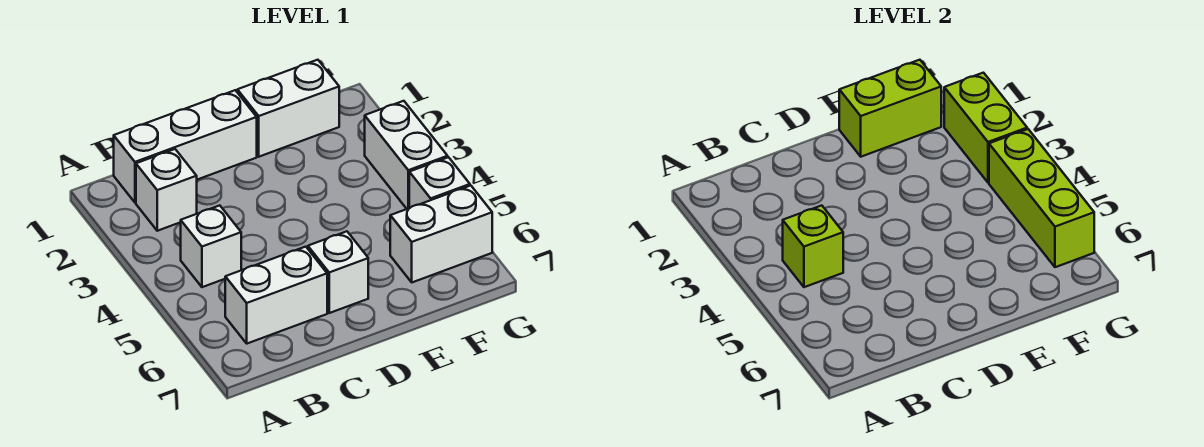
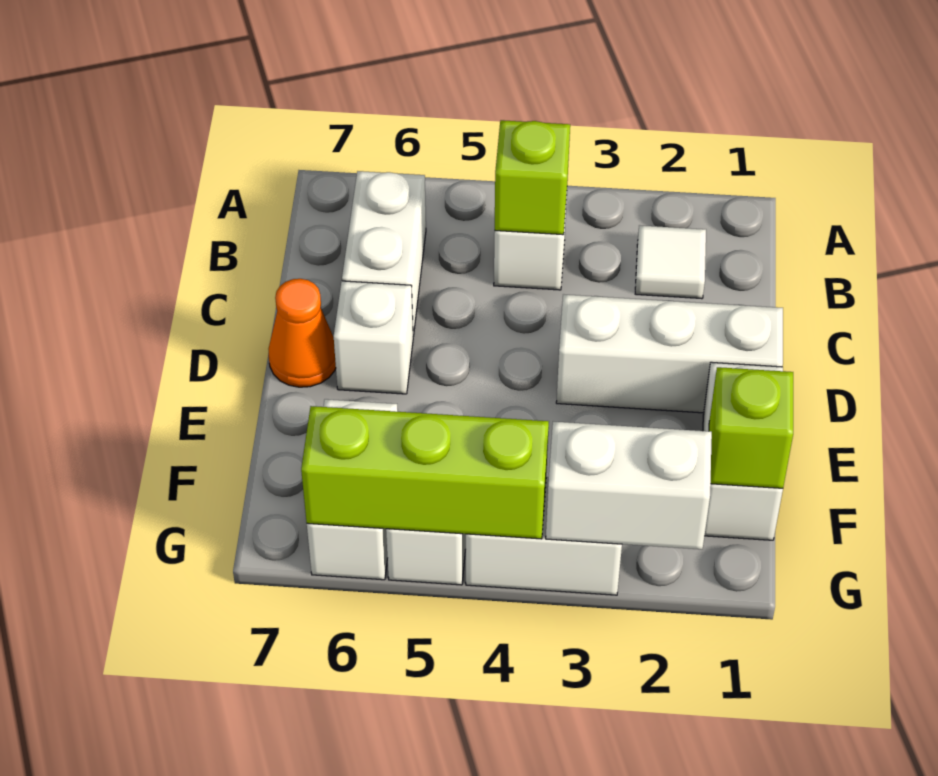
white brick B1:D1 level 1 -> white brick D1:D3 level 1
white brick B2 level 1 -> white tile B2 level 1
none -> orange cone D7 level 1
lime brick E1:F1 level 2 -> lime brick F1 level 2
lime brick G2:G3 level 2 -> white brick G2:G3 level 2

